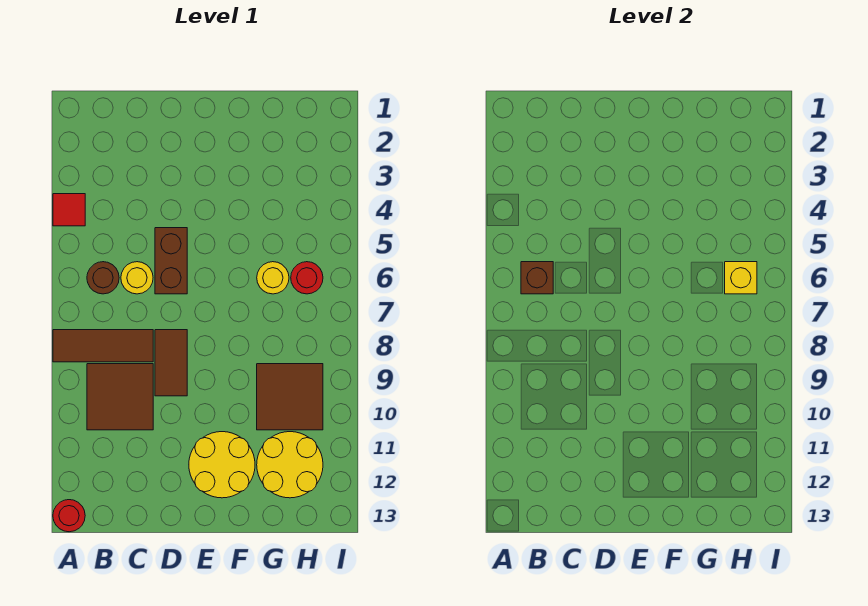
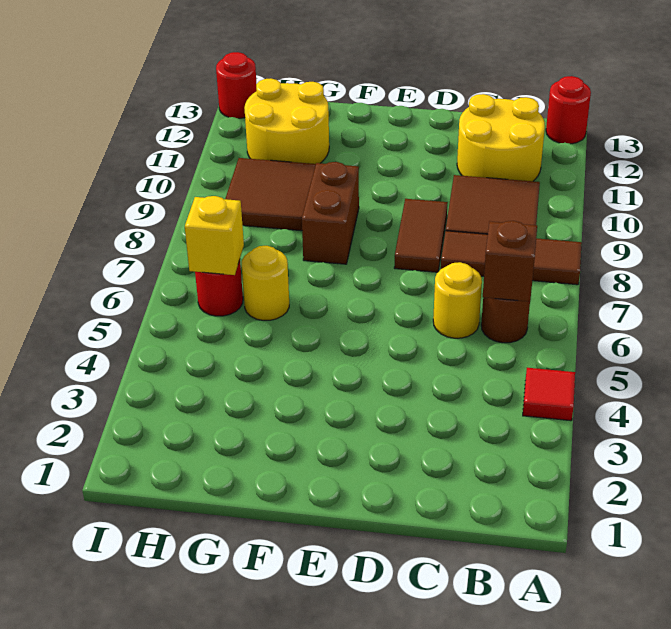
brown brick D5:D6 level 1 -> brown brick F8:F9 level 1
yellow round brick E11:F12 level 1 -> yellow round brick B11:C12 level 1
none -> red round brick I13 level 1

